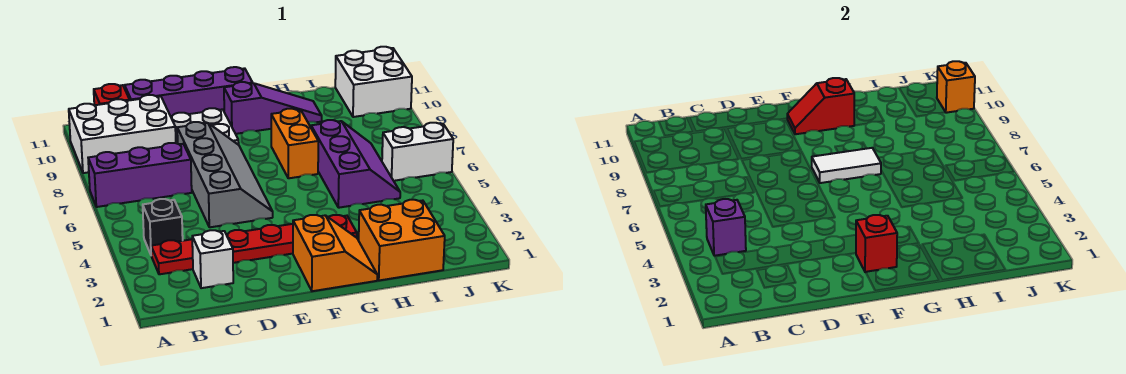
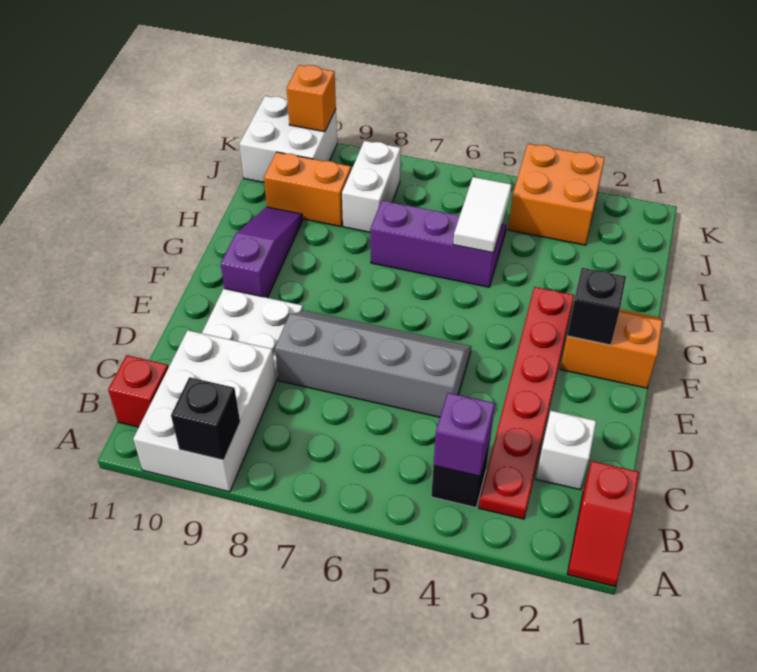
purple brick A7:C7 level 1 -> none
none -> black brick A9 level 2
purple brick C11:F11 level 1 -> none
red brick F2 level 2 -> black brick F2 level 2
white tile F7:G7 level 2 -> white tile H5:I5 level 2
red slope F10:G10 level 2 top G -> red slope A1:B1 level 1 top B
orange brick G7:G8 level 1 -> orange brick I9:I10 level 1
orange brick H1:I2 level 1 -> orange brick J3:K4 level 1
white brick J6:K6 level 1 -> white brick I8:J8 level 1

